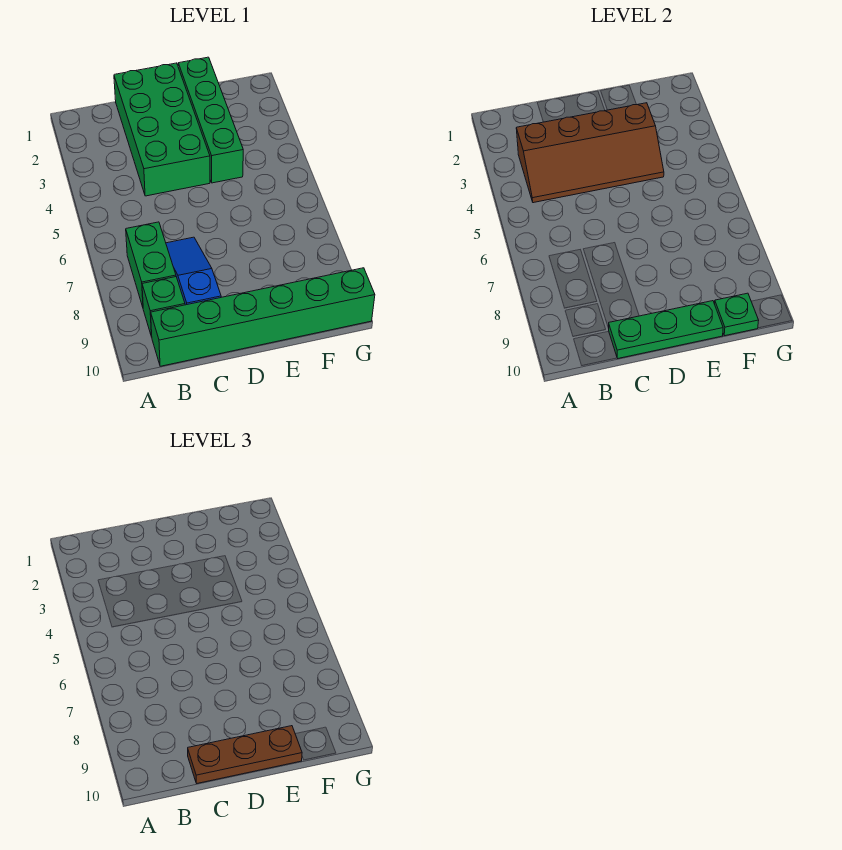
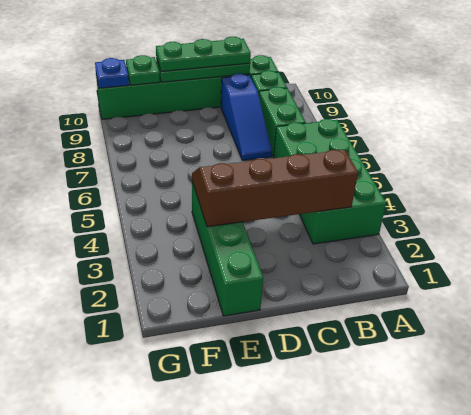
green brick C1:D4 level 1 -> green brick A3:B6 level 1
brown plate C10:E10 level 3 -> green plate C10:E10 level 3
none -> blue plate G10 level 2

